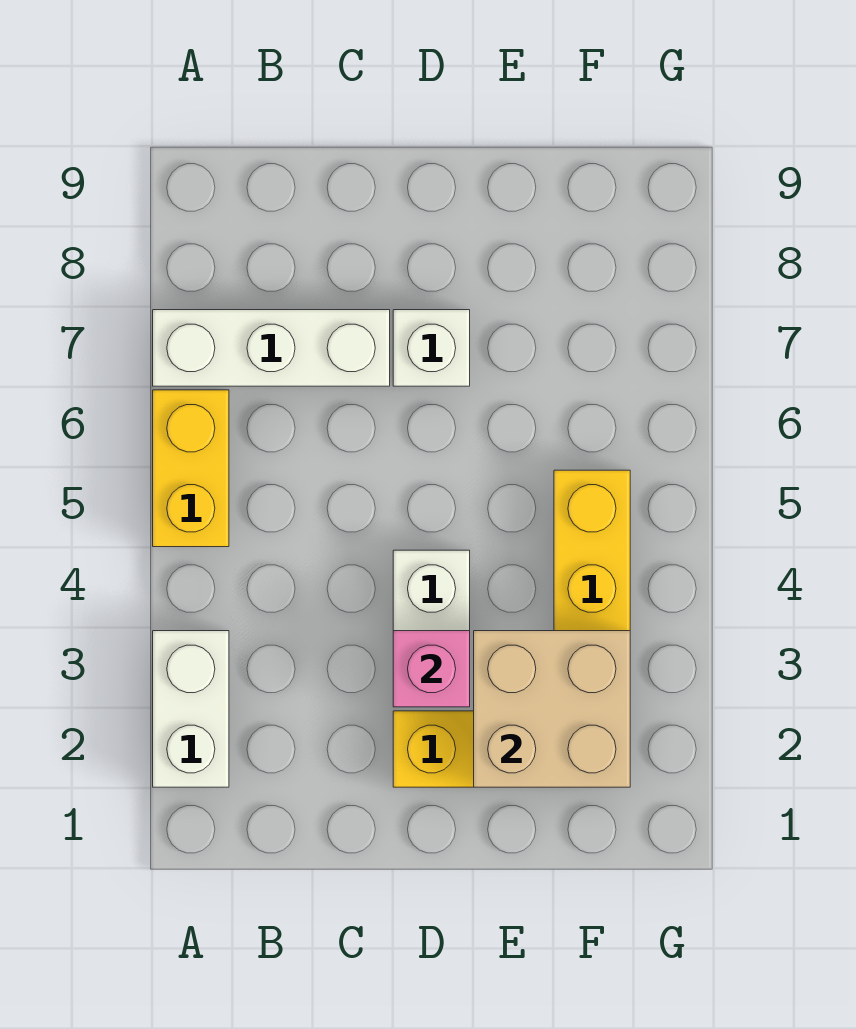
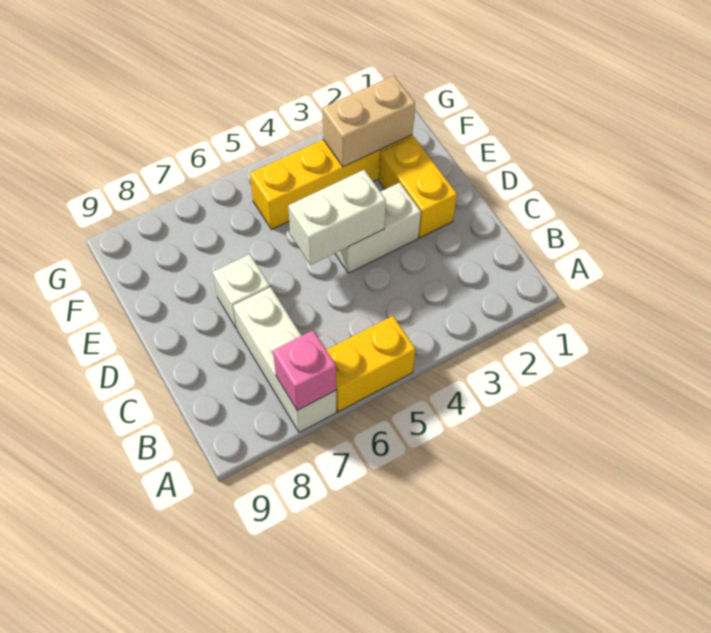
white brick A2:A3 level 1 -> white brick D4:D5 level 2
pink brick D3 level 2 -> pink brick A7 level 2
tan brick E2:F3 level 2 -> tan brick F2:F3 level 2

